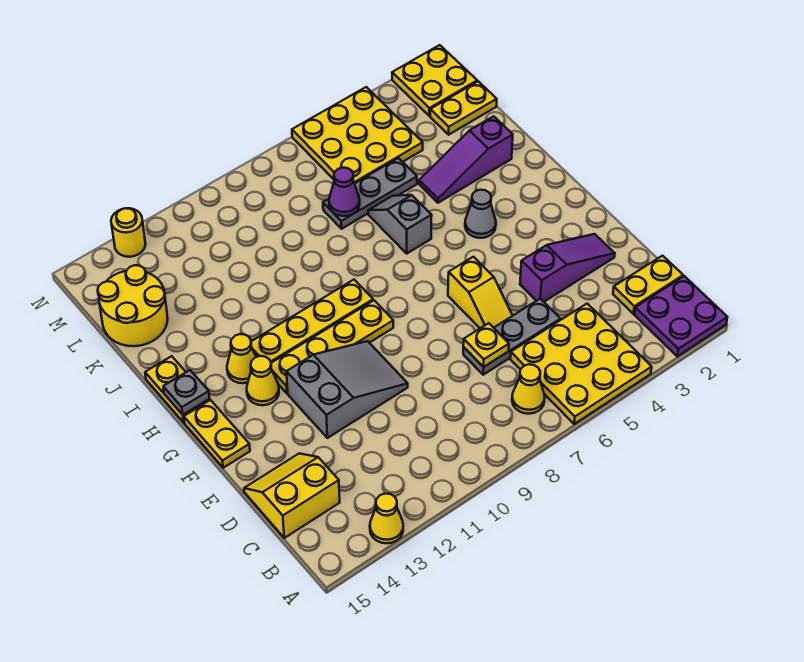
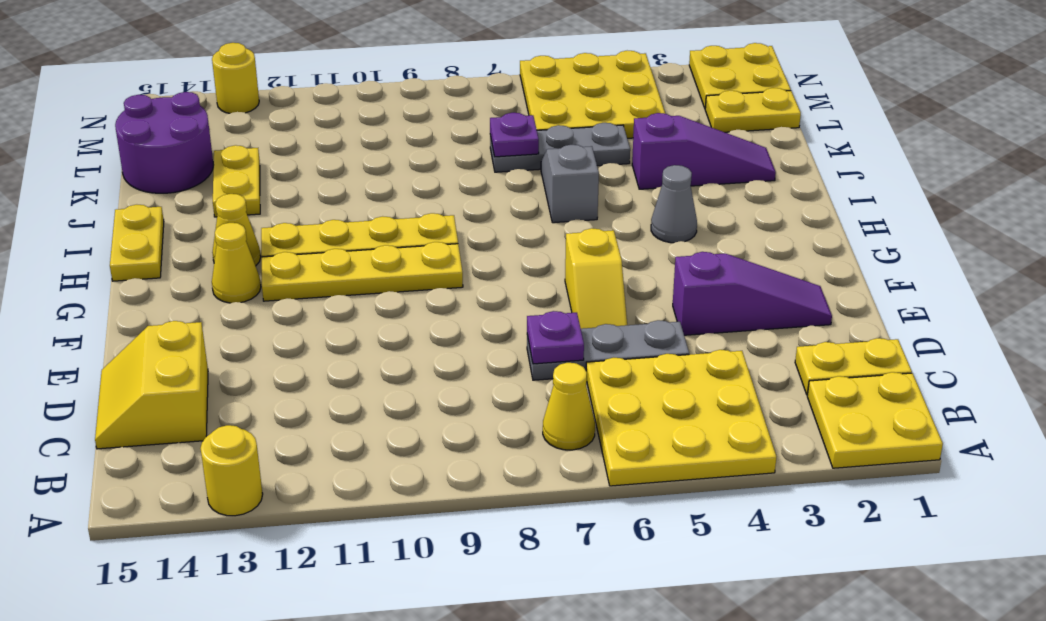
purple plate A1:B2 level 1 -> yellow plate A1:B2 level 1
yellow cone A13 level 1 -> yellow round brick A13 level 1
yellow slope C14:D15 level 1 top C -> yellow slope C14:D15 level 1 top 14
yellow plate D7 level 2 -> purple plate D7 level 2
grey slope E10:F12 level 1 top 12 -> none
yellow plate F15:G15 level 1 -> yellow plate J13:K13 level 1
grey plate H15 level 2 -> none
purple slope J2:J4 level 1 top 2 -> purple slope J2:J4 level 1 top 4
purple cone K7 level 2 -> purple plate K7 level 2
yellow round brick K14:L15 level 1 -> purple round brick K14:L15 level 1

